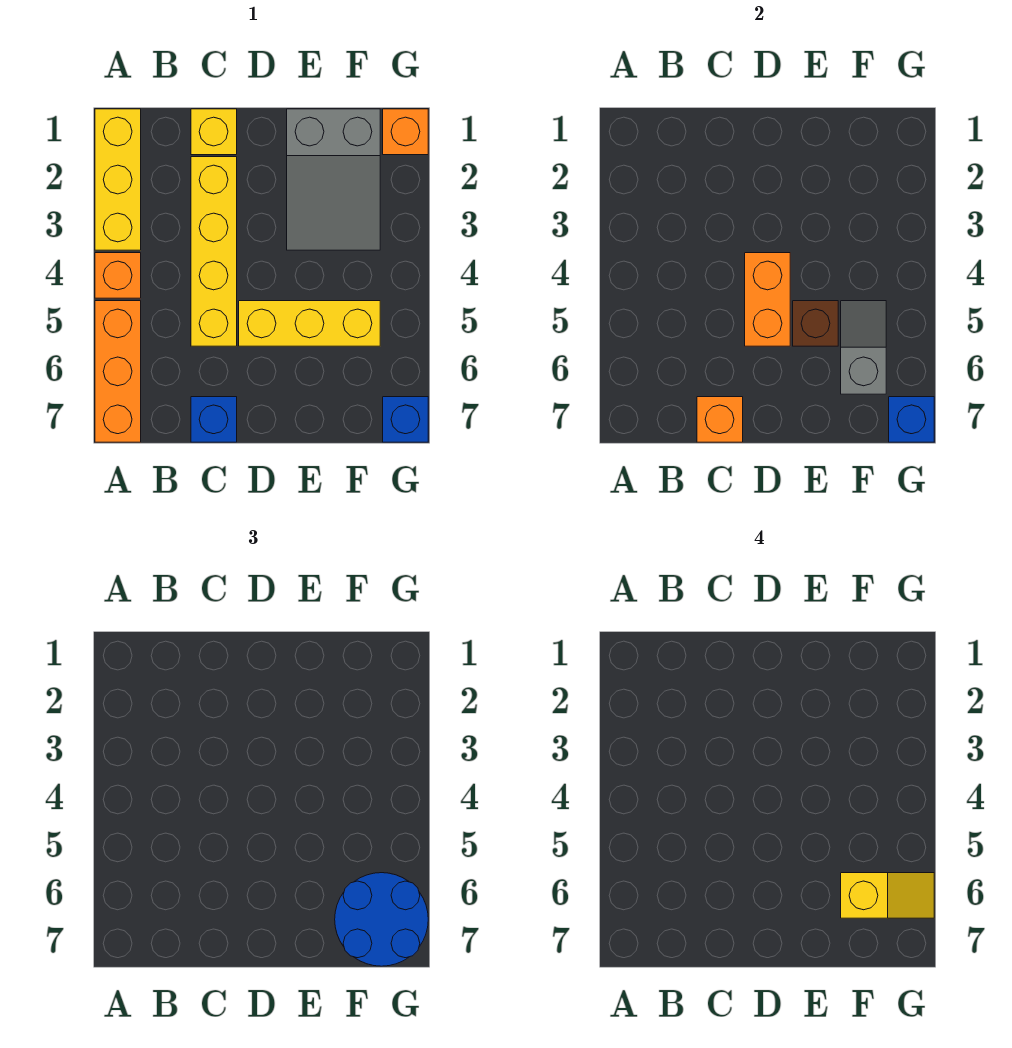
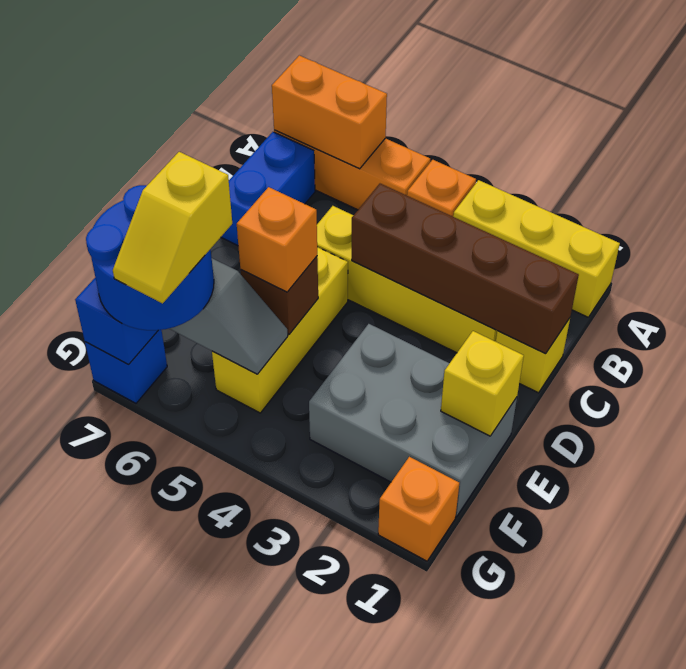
none -> brown brick C1:C4 level 2
blue brick C7 level 1 -> blue brick B7:C7 level 1
orange brick C7 level 2 -> orange brick E5 level 3
orange brick D4:D5 level 2 -> orange brick A6:A7 level 2
grey slope E1:F3 level 1 top 1 -> grey brick E1:F3 level 1
none -> yellow brick E1 level 2

